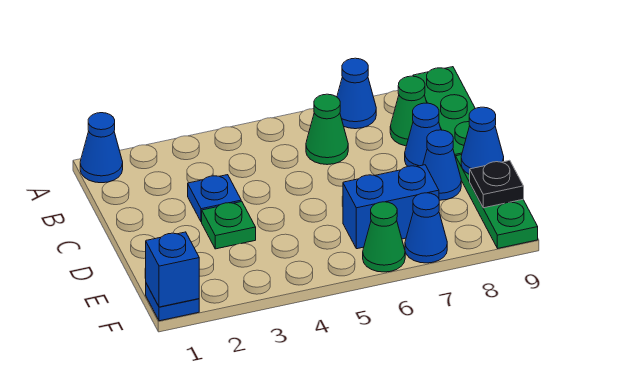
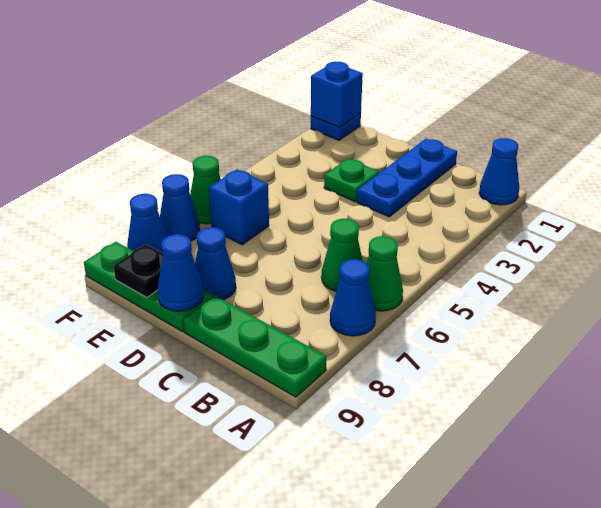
green cone B8 level 1 -> green cone A6 level 1
blue plate C3 level 1 -> blue plate C1:C3 level 1
blue cone C8 level 1 -> blue cone F8 level 1
blue brick E6:E7 level 1 -> blue brick E6 level 1

